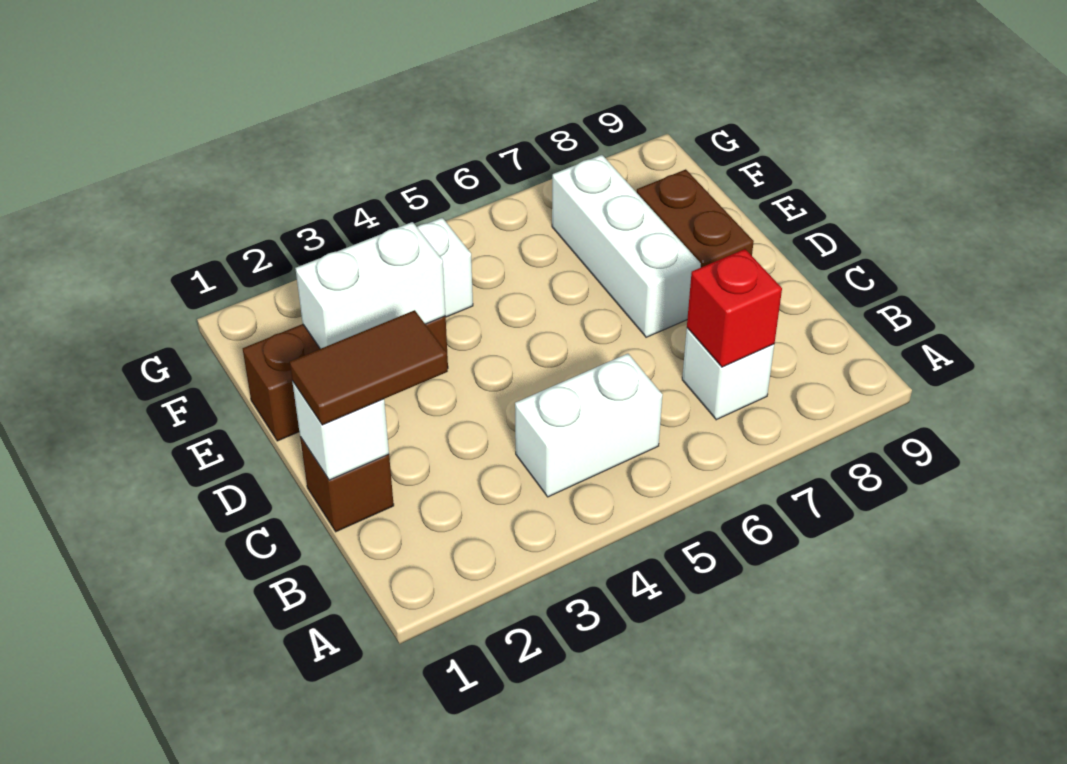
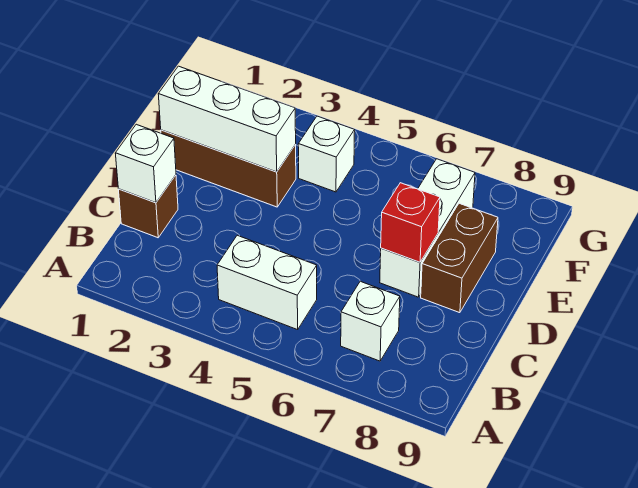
red brick B7 level 2 -> red brick D7 level 2
brown tile C1:C2 level 3 -> none
white brick E2:E3 level 2 -> white brick E1:E3 level 2

